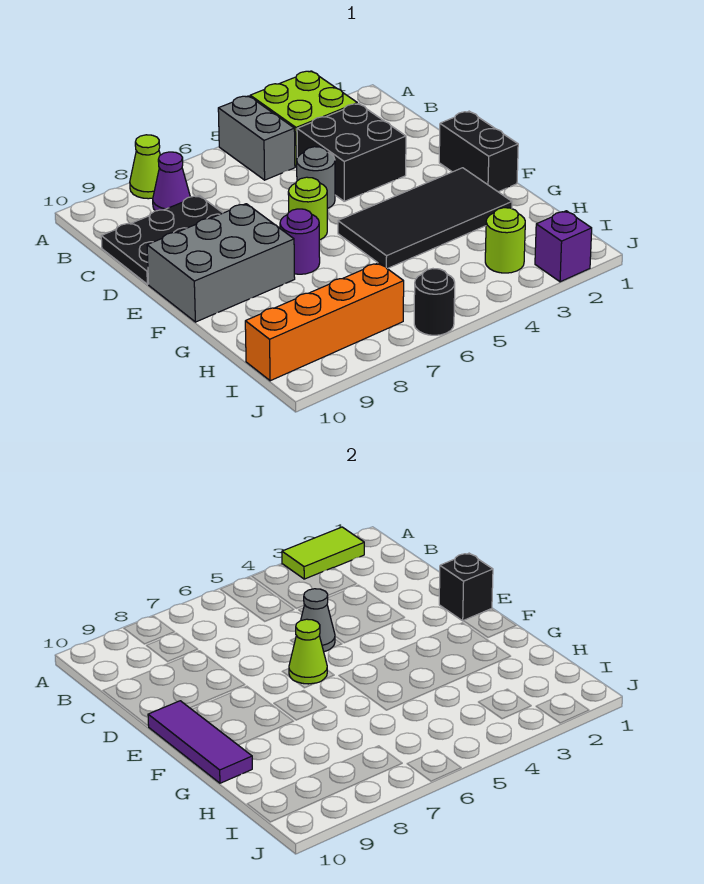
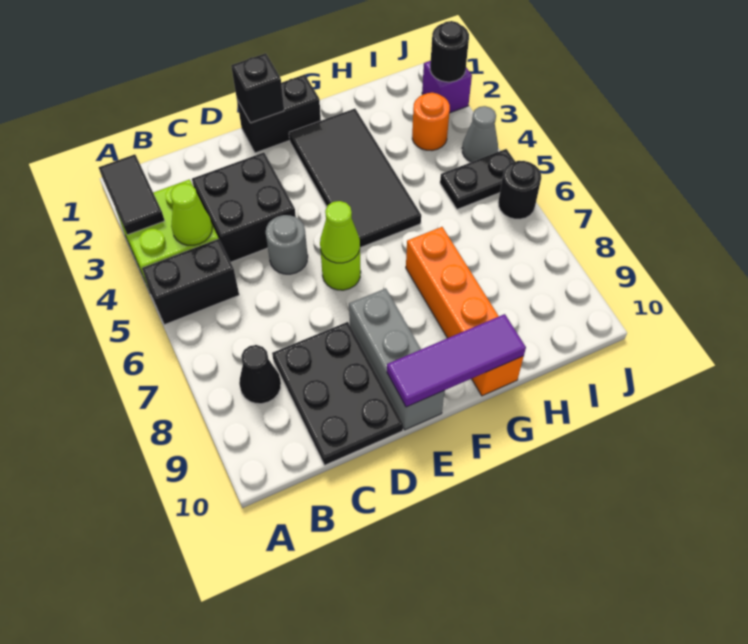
lime tile A2:A3 level 2 -> black tile A2:A3 level 2
grey brick A5:B5 level 1 -> black brick A5:B5 level 1
lime cone A8 level 1 -> lime cone B4 level 2
purple cone B8 level 1 -> black cone B8 level 1
grey cone D5 level 2 -> grey cone J4 level 1
grey brick E8:F10 level 1 -> grey brick E8:E10 level 1
purple round brick F7 level 1 -> none
lime round brick I3 level 1 -> orange round brick I3 level 1
none -> black plate I5:J5 level 1
orange brick I7:I10 level 1 -> orange brick G7:G10 level 1
none -> black round brick J2 level 2

